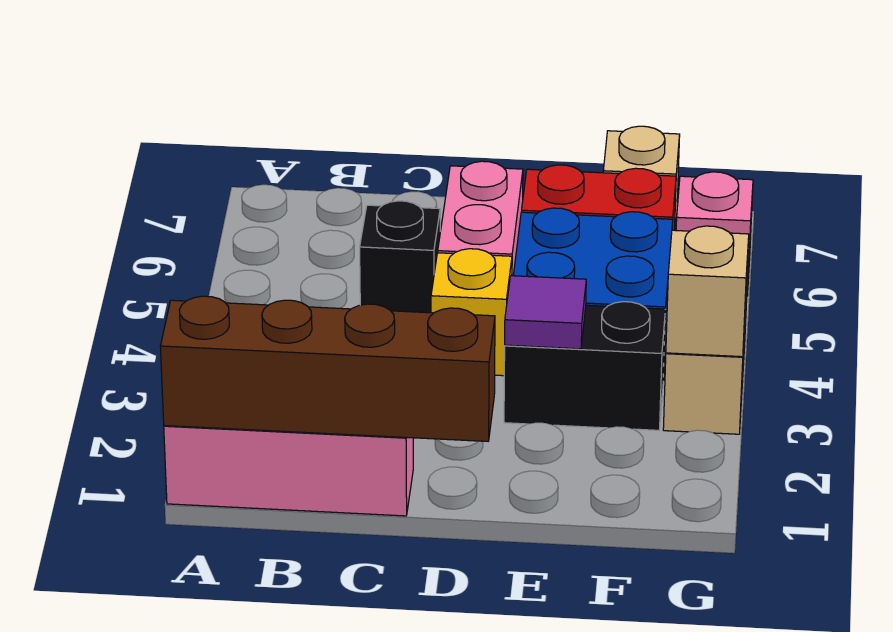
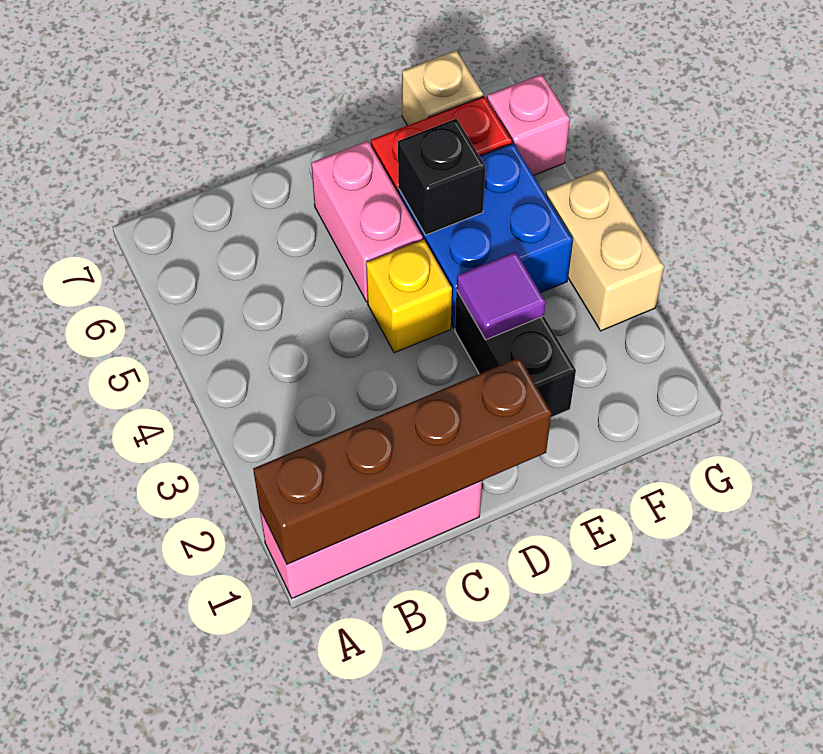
black brick C5 level 1 -> black brick E5 level 2
black brick E3:F3 level 1 -> black brick E2:E3 level 1
tan brick G3 level 2 -> none

